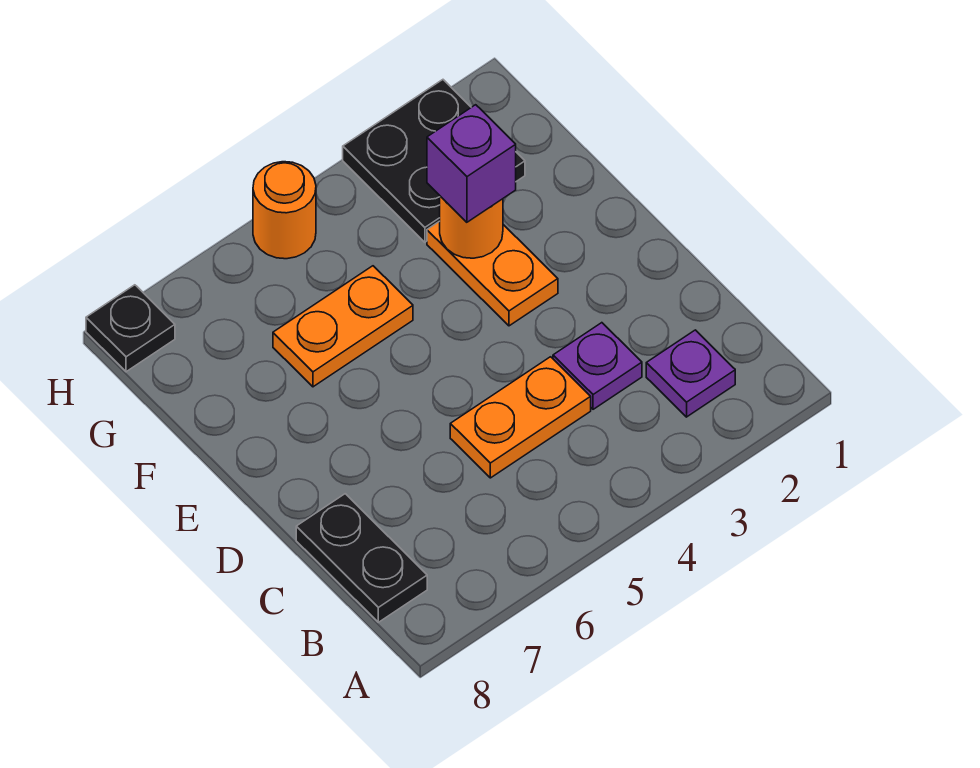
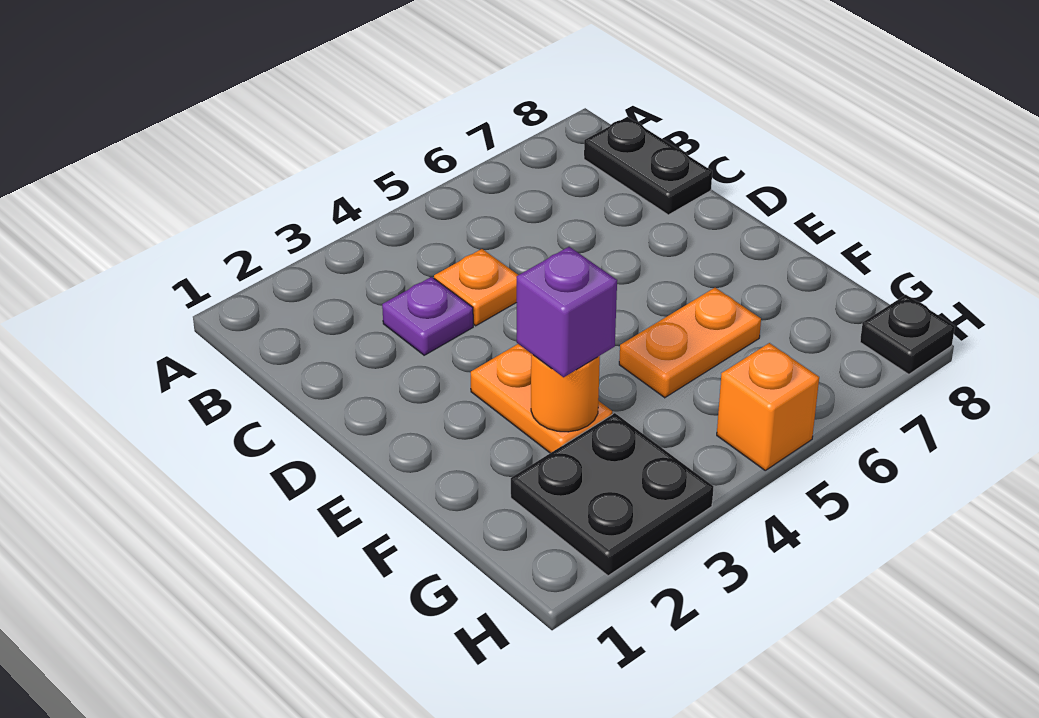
purple plate B2 level 1 -> none
orange plate C4:C5 level 1 -> orange plate C4 level 1
orange round brick H5 level 1 -> orange brick H5 level 1

